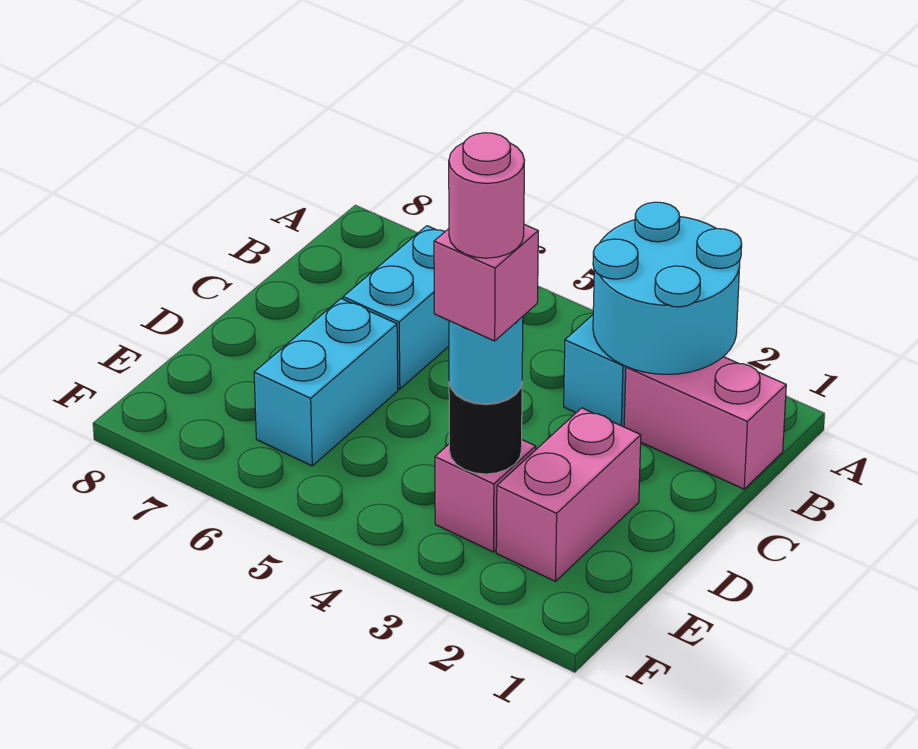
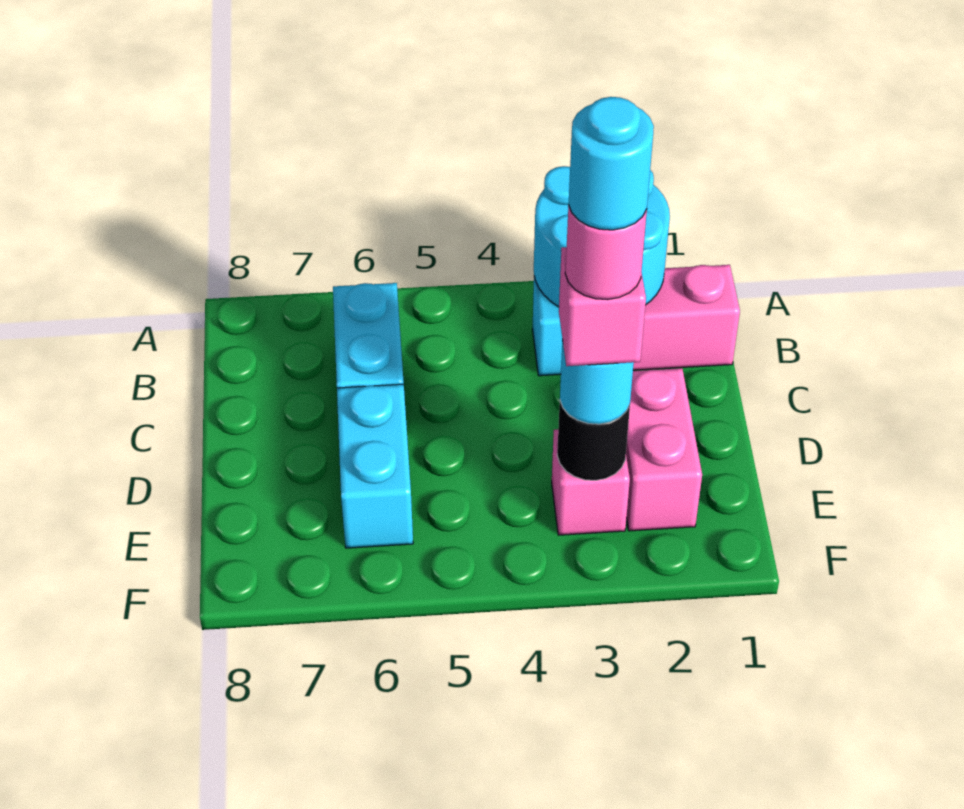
none -> cyan round brick E3 level 6

